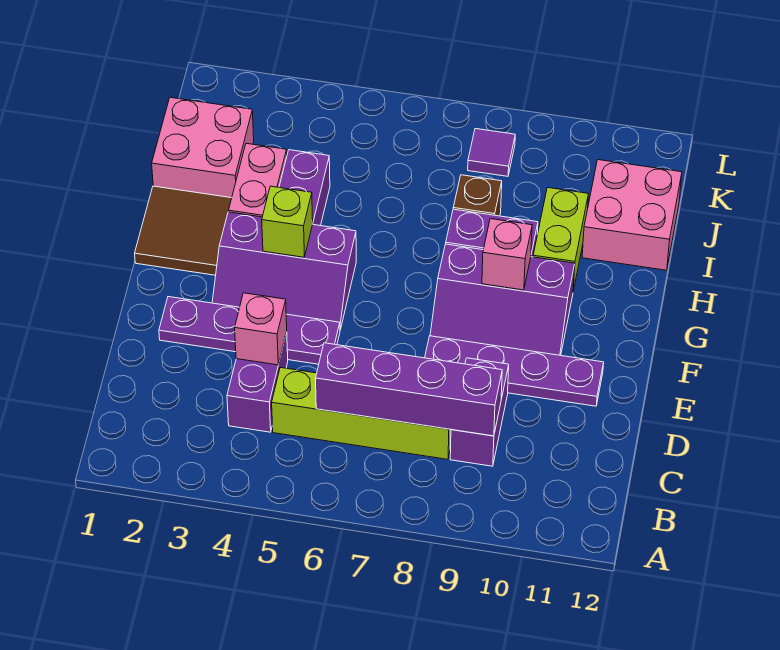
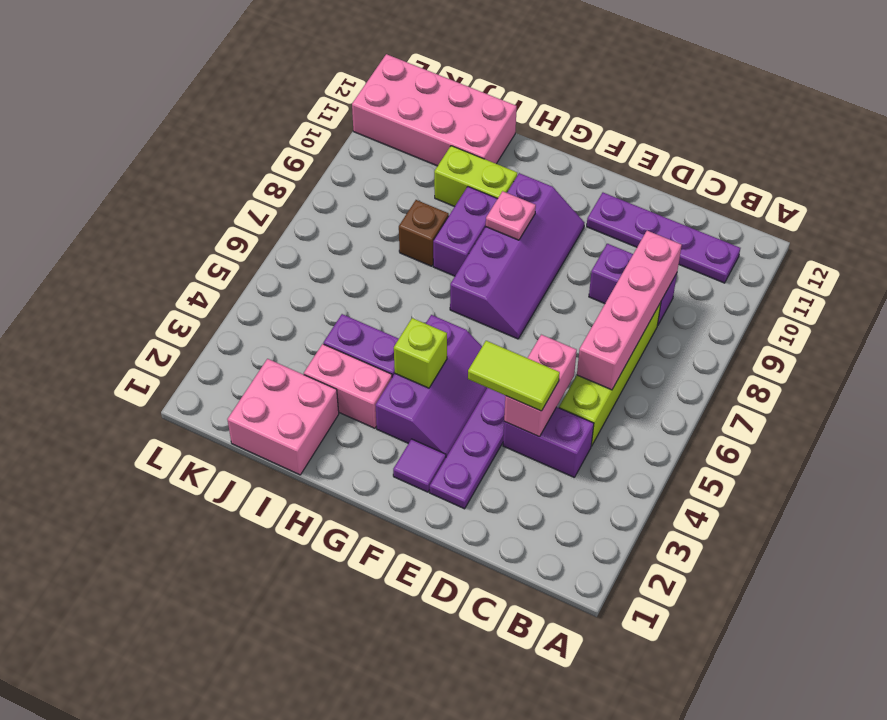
purple brick C6:C9 level 2 -> pink brick C6:C9 level 2
pink brick D4 level 2 -> pink brick D4:D5 level 2
none -> lime tile D4:E4 level 3
purple plate E8:E11 level 1 -> purple plate B11:E11 level 1
purple slope F8:G10 level 1 top G -> purple slope F7:G10 level 1 top G
brown tile G1:H2 level 1 -> none
pink brick G9 level 2 -> pink plate G9 level 2
pink brick I11:J12 level 1 -> pink brick I11:L12 level 1
purple tile K8 level 1 -> purple tile F2 level 1

